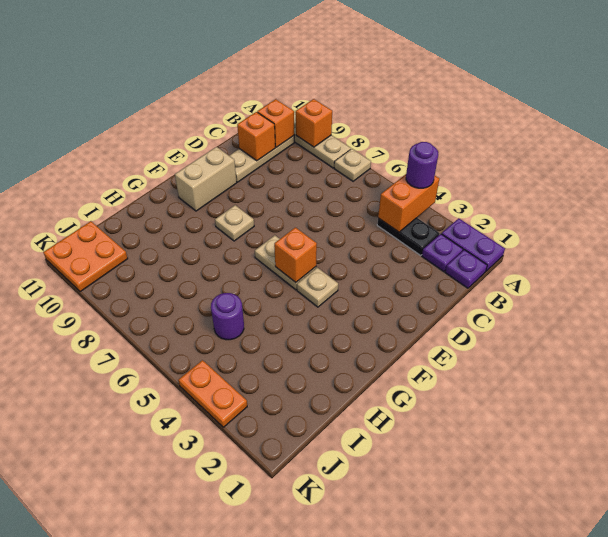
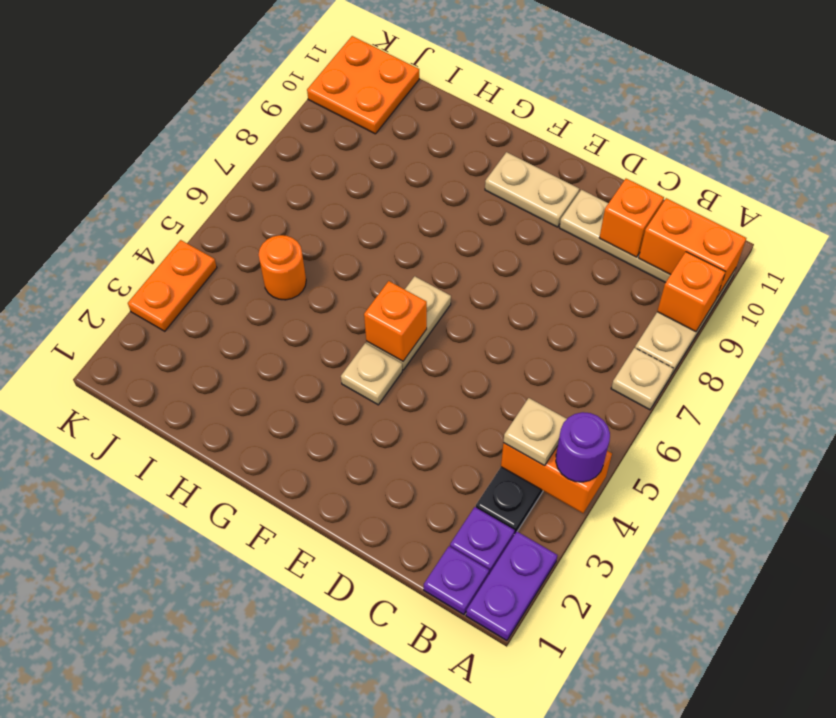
orange brick B10 level 2 -> orange brick A10:B10 level 2
tan brick E10:F10 level 1 -> tan plate E10:F10 level 1
tan plate F8 level 1 -> tan plate B4 level 3
purple round brick I5 level 1 -> orange round brick I5 level 1

